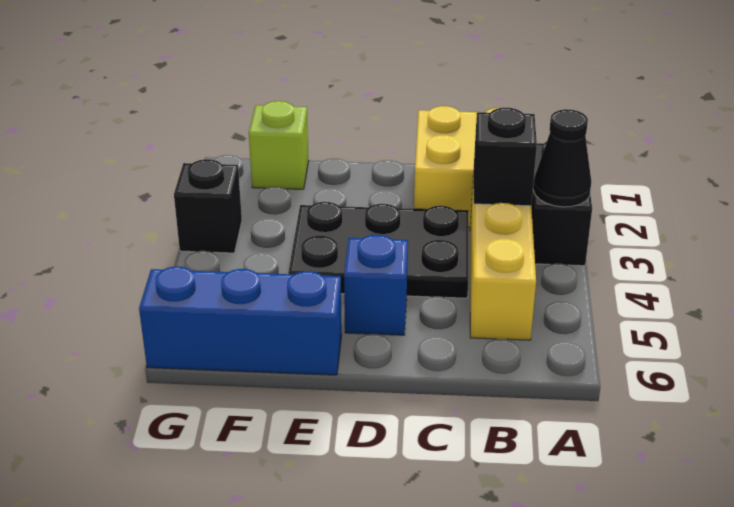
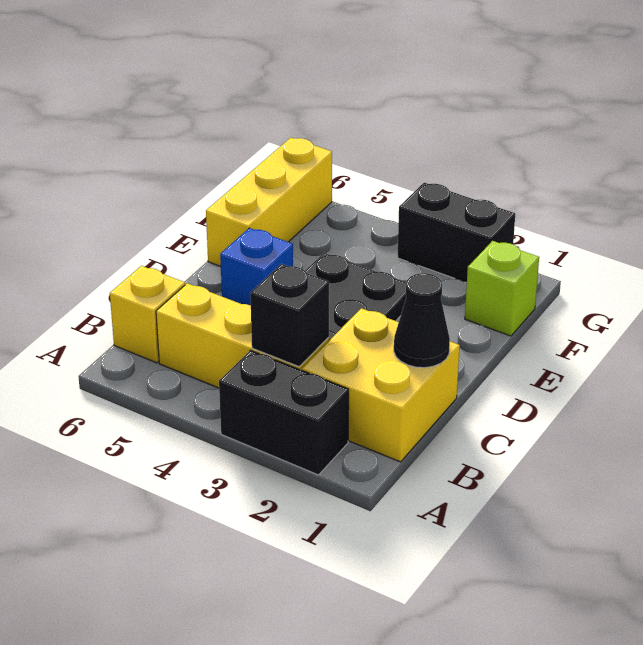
black cone A3 level 2 -> black cone C1 level 2
none -> yellow brick B6 level 1
blue brick E6:G6 level 1 -> yellow brick E6:G6 level 1
black brick G3 level 1 -> black brick G2:G3 level 1

